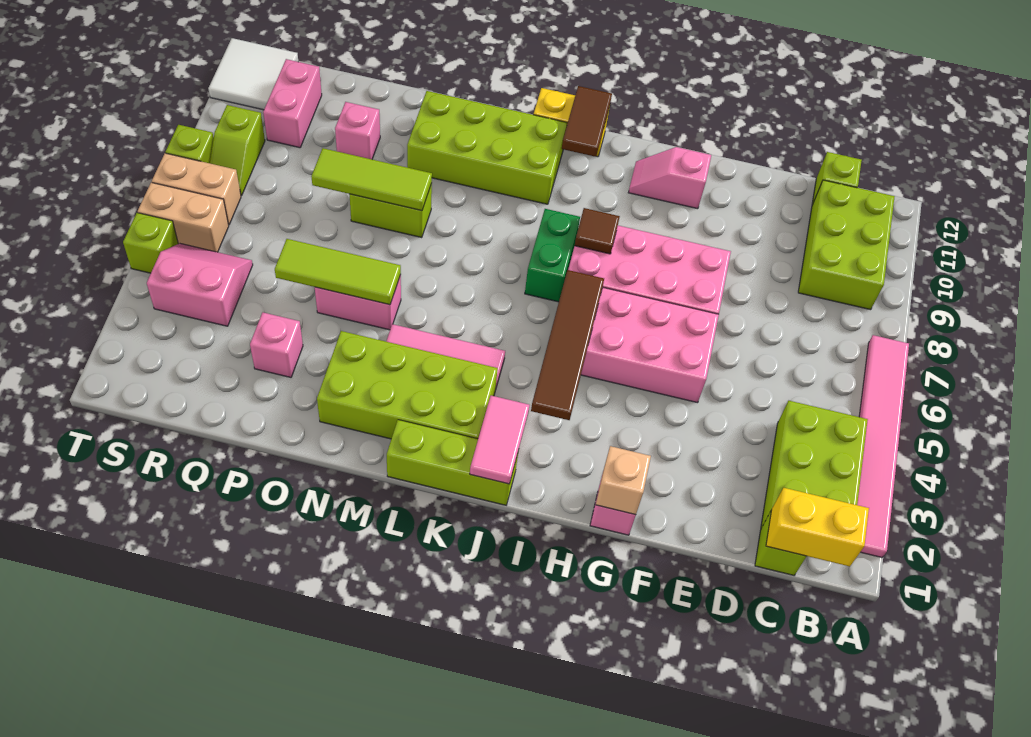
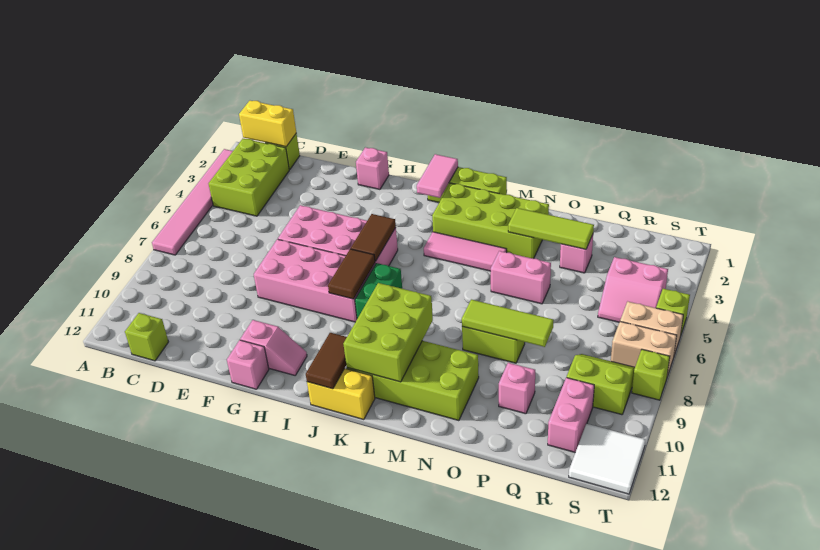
lime brick B9:C11 level 1 -> lime brick K9:L11 level 2
tan brick G1 level 2 -> none
none -> pink brick G12 level 1
brown tile I3:I6 level 2 -> brown tile I5:I6 level 2
brown tile I8 level 2 -> brown tile I7:I8 level 2
lime tile N5:P5 level 2 -> lime tile N3:P3 level 2
lime slope S8:S9 level 1 top 9 -> lime slope R8:S9 level 1 top 9

